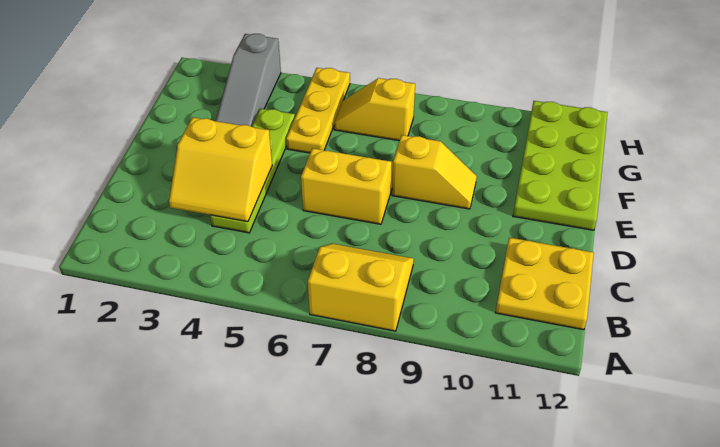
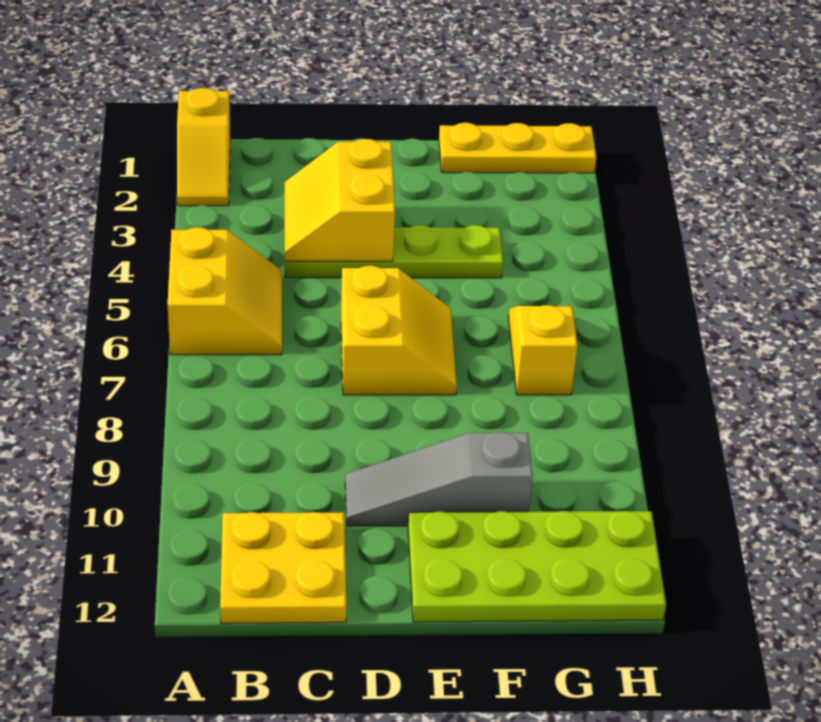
yellow slope A7:B8 level 1 top A -> yellow slope A5:B6 level 1 top A
yellow slope E8:E9 level 1 top 8 -> yellow slope A1:A2 level 1 top 1
grey slope F3:H3 level 1 top H -> grey slope D10:F10 level 1 top F
yellow plate F5:H5 level 1 -> yellow plate F1:H1 level 1

